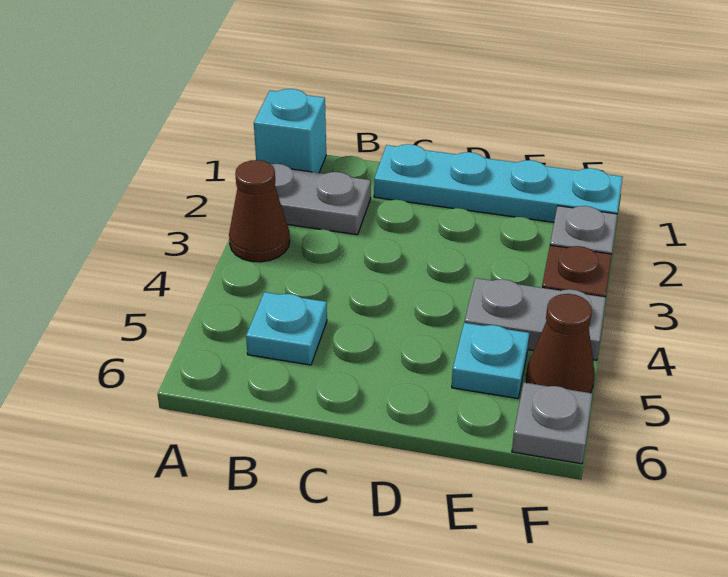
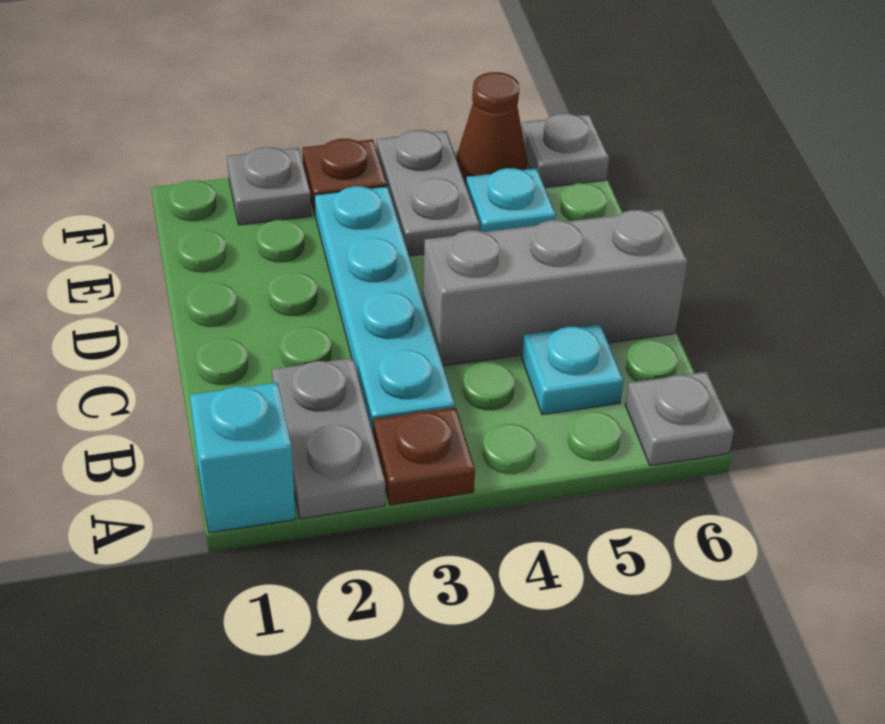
brown cone A3 level 1 -> brown plate A3 level 1
none -> grey plate A6 level 1
cyan plate C1:F1 level 1 -> cyan plate B3:E3 level 1
none -> grey brick C4:C6 level 1

